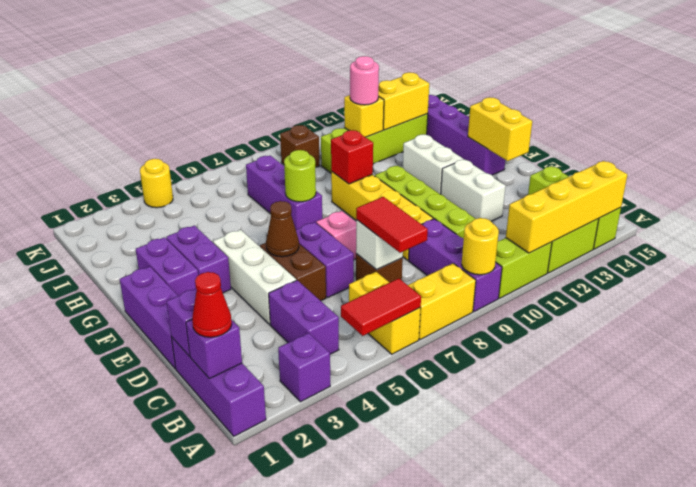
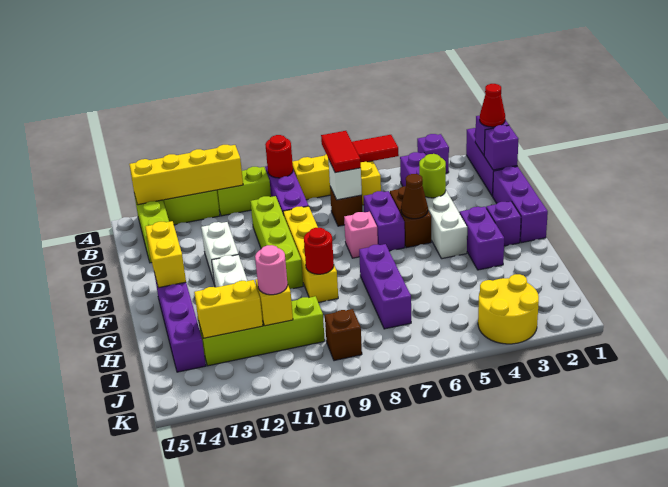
yellow round brick A9 level 2 -> red round brick A9 level 2
purple brick F2:G2 level 1 -> purple brick F2 level 1
lime round brick G7 level 2 -> lime round brick D4 level 2
red brick G9 level 2 -> red round brick G9 level 2
yellow round brick K4 level 1 -> yellow round brick J3:K4 level 1

